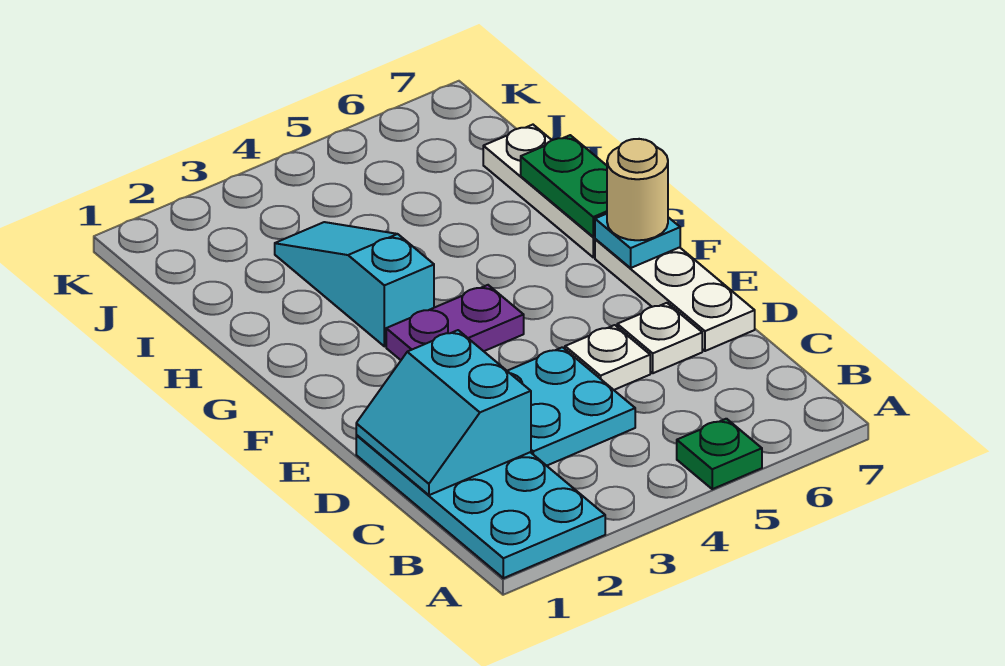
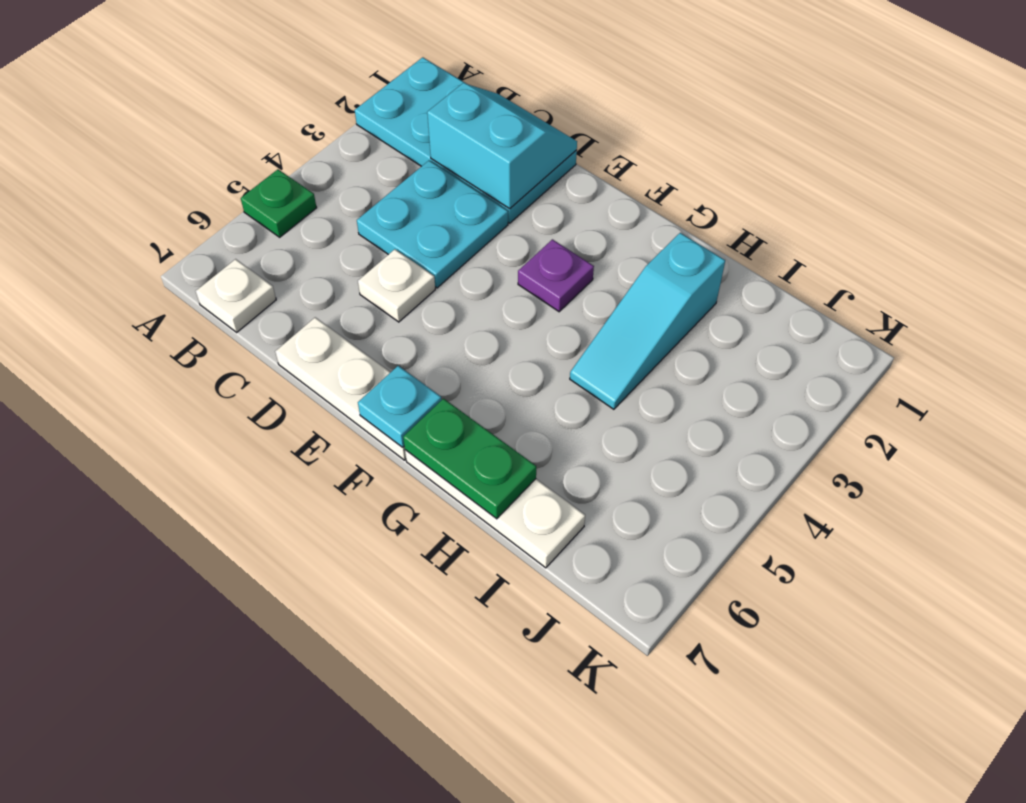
white plate D6 level 1 -> white plate B7 level 1
purple plate F3:F4 level 1 -> purple plate F3 level 1
tan round brick F7 level 3 -> none
cyan slope G3:I3 level 1 top G -> cyan slope H2:H4 level 1 top 2

